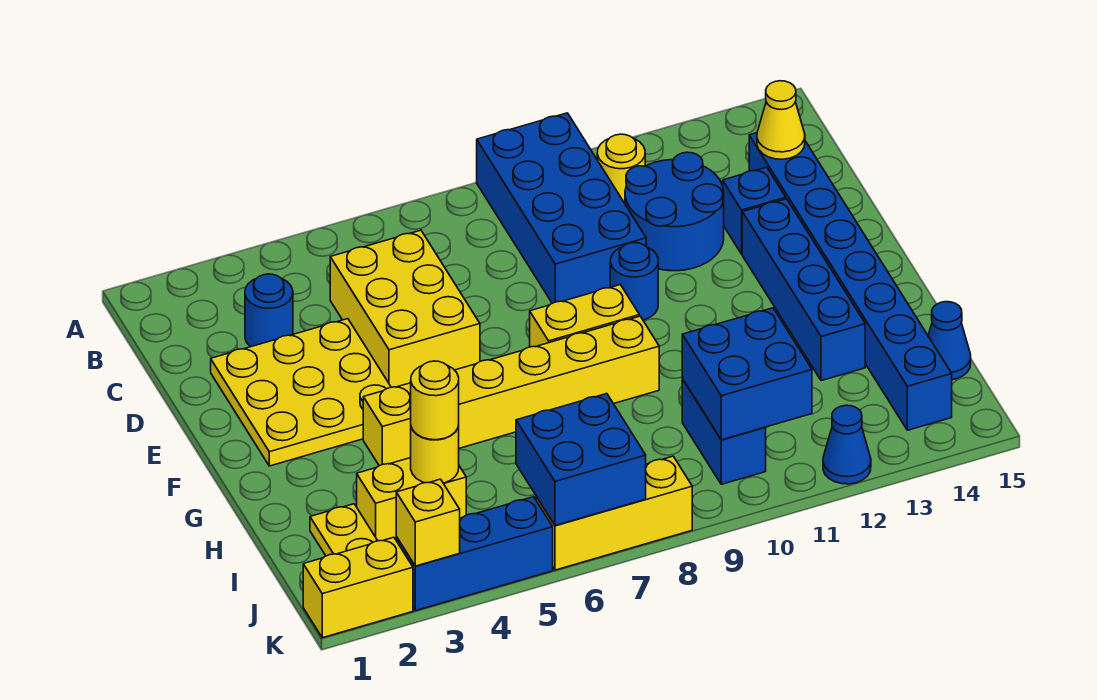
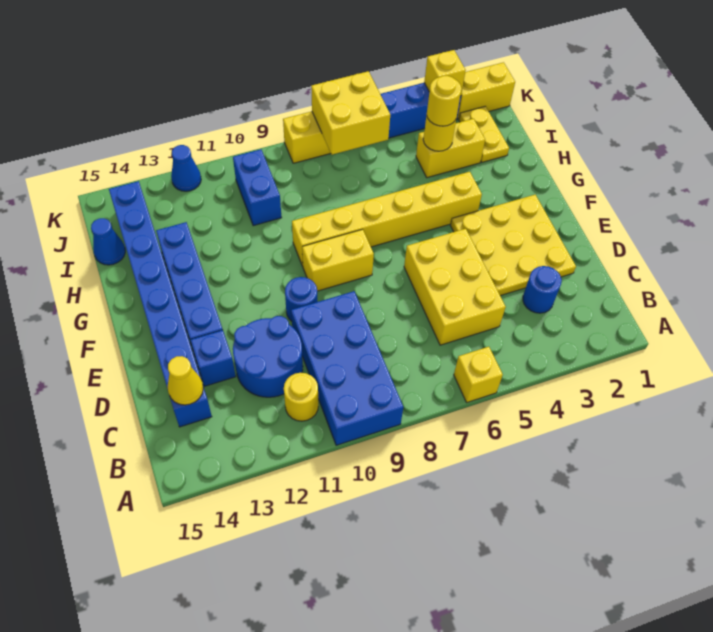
none -> yellow brick A6 level 1
blue brick I10:J11 level 2 -> none
blue brick J6:K7 level 2 -> yellow brick J6:K7 level 2

